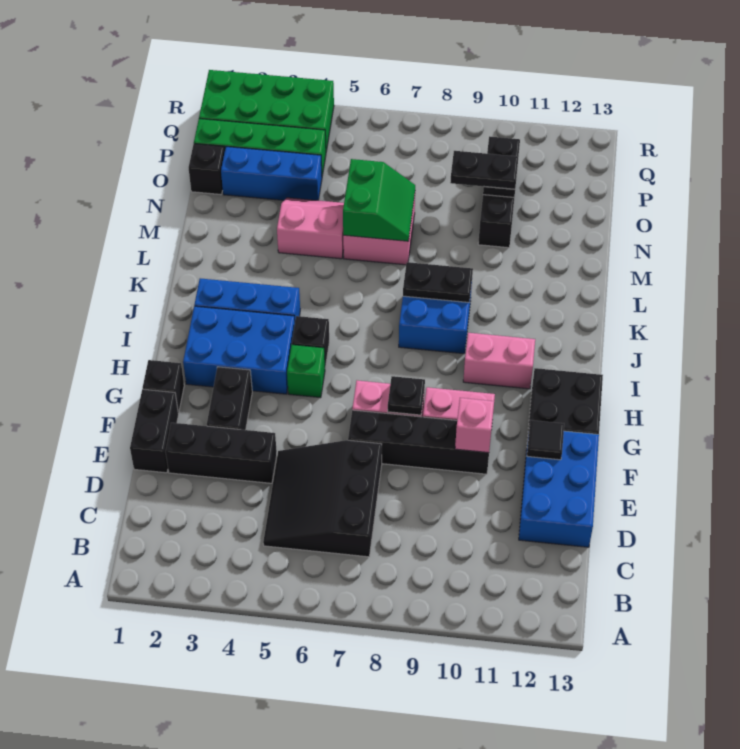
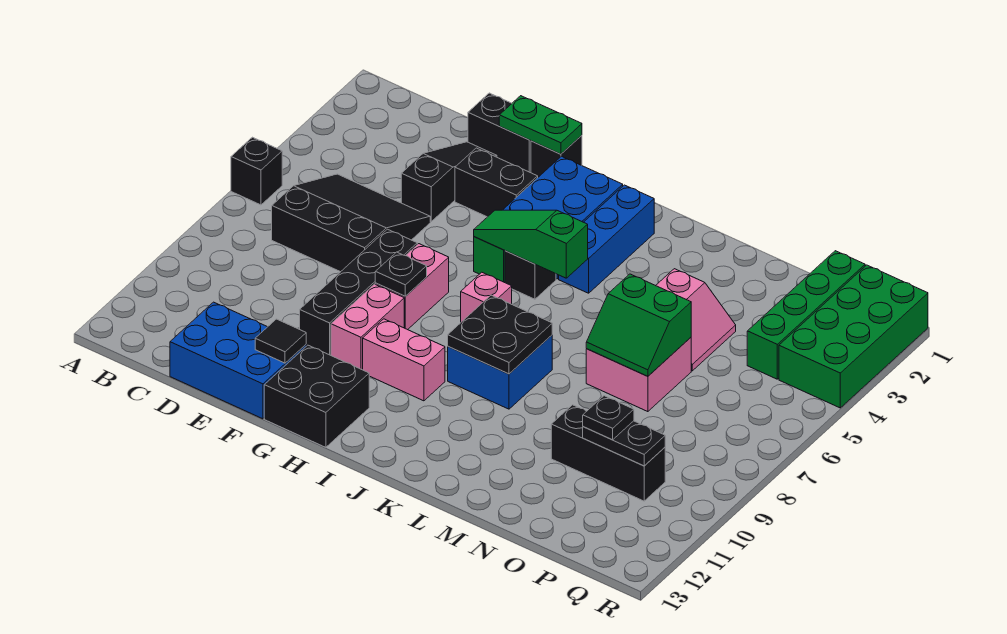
black brick E2:E4 level 1 -> black slope E2:E4 level 1 top 4
none -> green plate F1:G1 level 2
pink brick F10 level 2 -> pink brick I7 level 1
none -> green slope H5:J5 level 2 top J
pink brick I10:I11 level 1 -> pink brick H10:I10 level 1
black plate K8:K9 level 2 -> black plate J8:K9 level 2
black brick O1 level 1 -> black brick A6 level 1
blue brick O2:O4 level 1 -> none
black plate O9:O10 level 3 -> black plate O10 level 3

